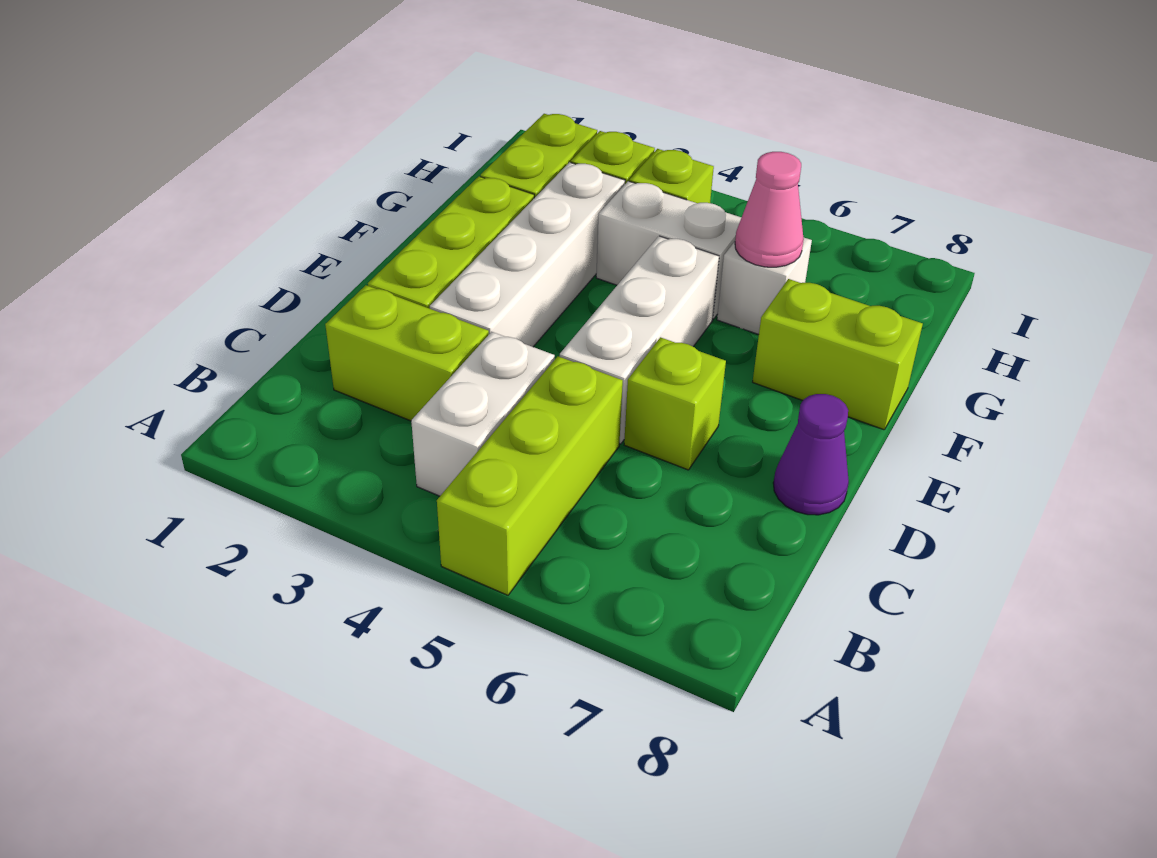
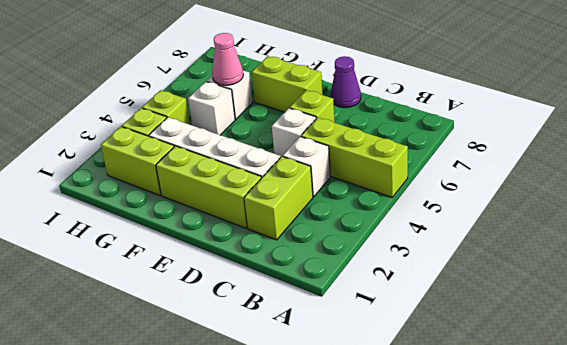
white brick B4:C4 level 1 -> white brick C4 level 1
white brick D5:F5 level 1 -> white brick D5 level 1
lime brick F7:F8 level 1 -> lime brick E7:F7 level 1
white brick G4:G5 level 1 -> white brick G5 level 1

